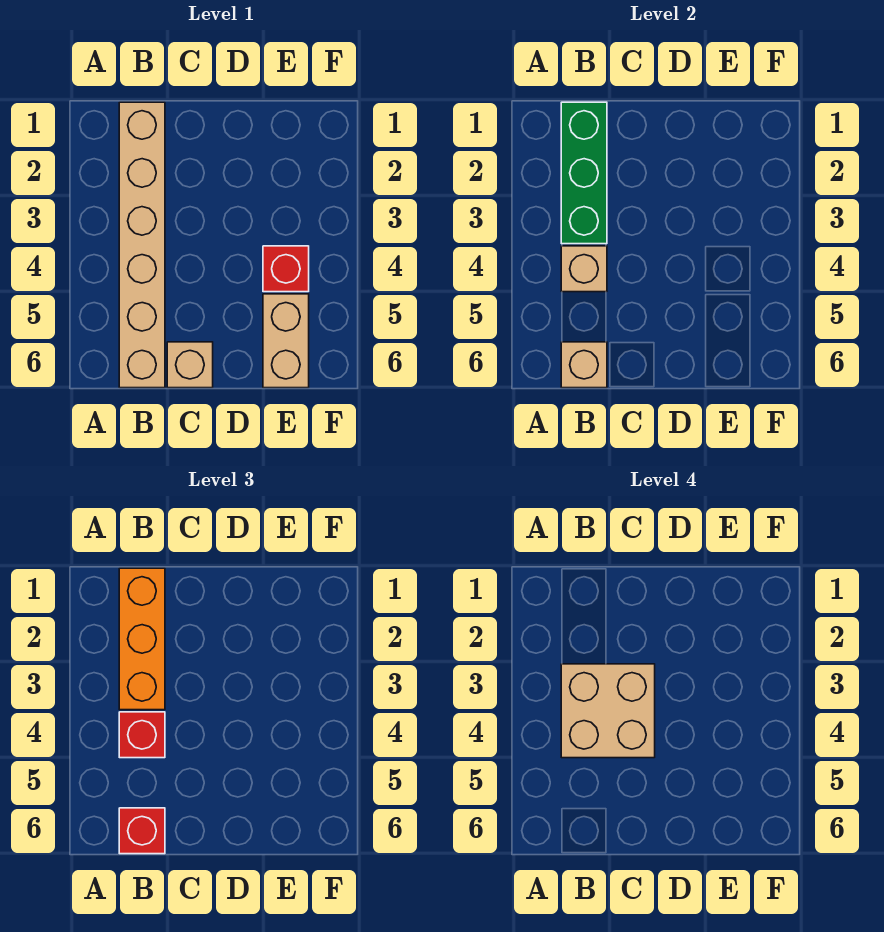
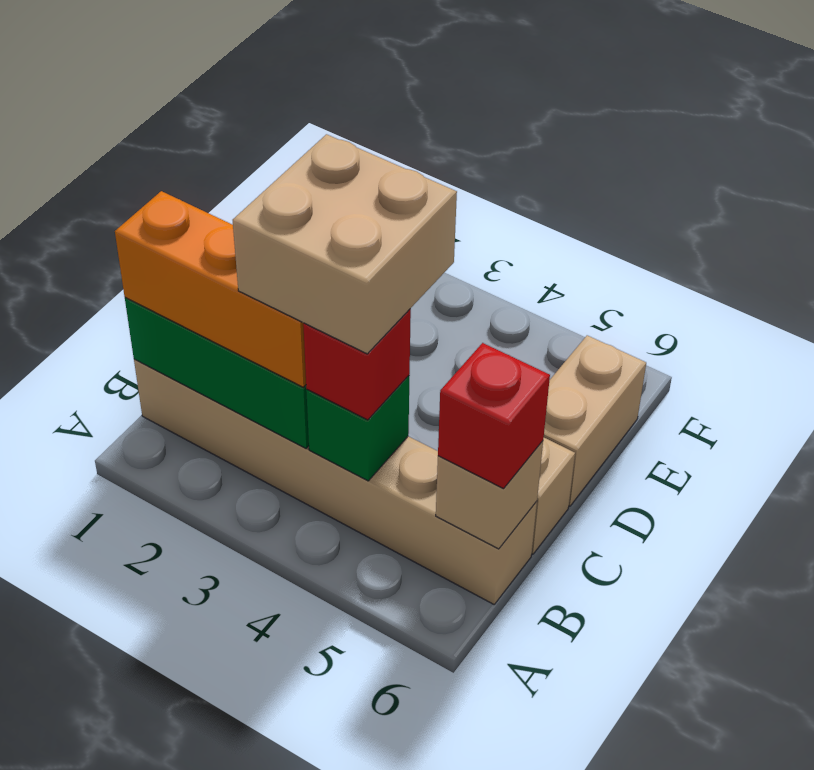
tan brick B4 level 2 -> green brick B4 level 2
red brick E4 level 1 -> none
tan brick E5:E6 level 1 -> tan brick D6:E6 level 1

